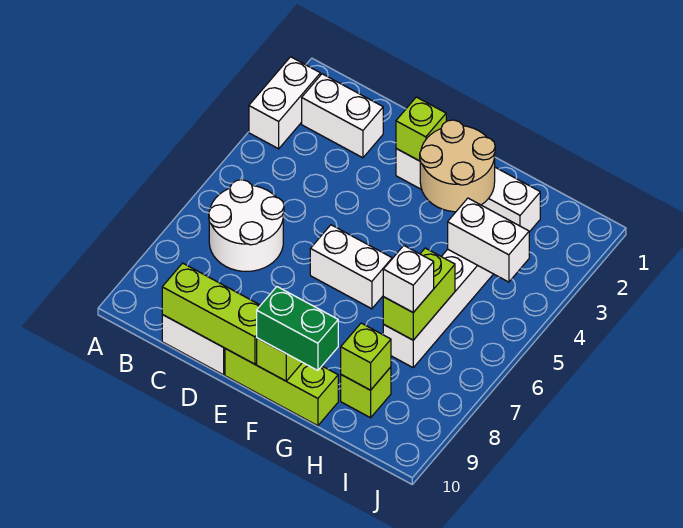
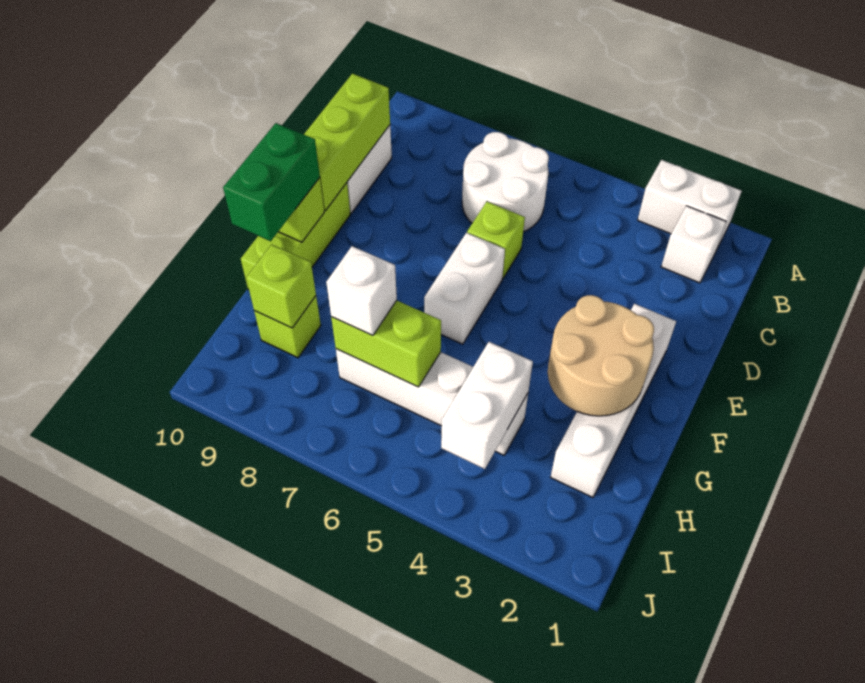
white brick B2:C2 level 1 -> white brick B2 level 1
lime brick E2 level 2 -> lime brick D6 level 1

